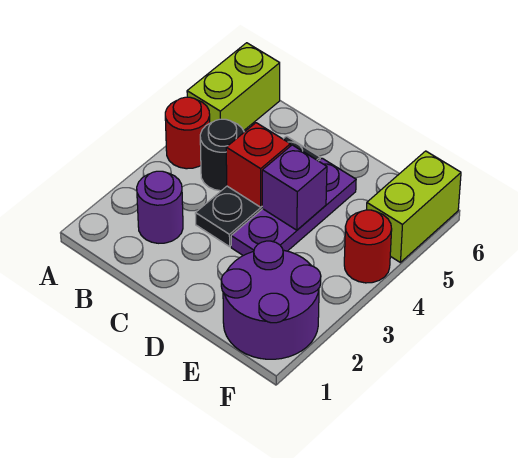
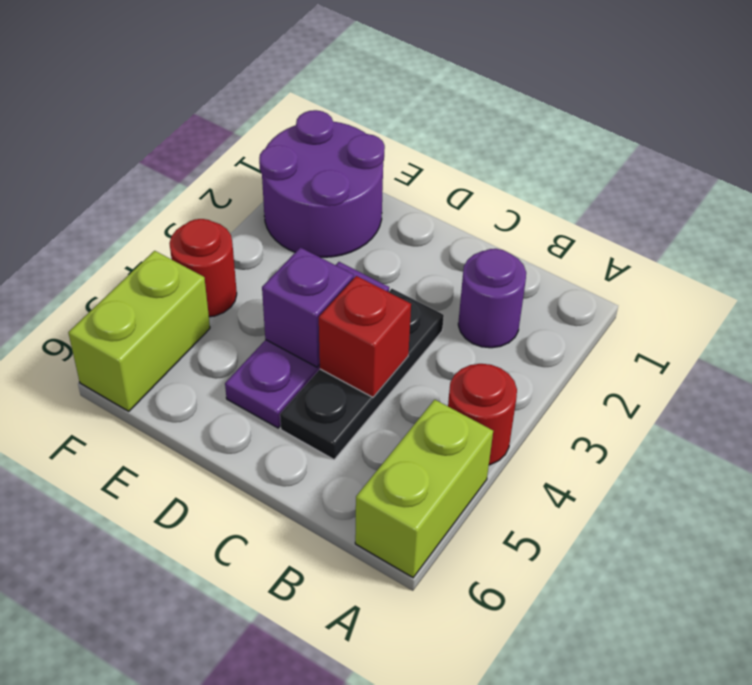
black round brick B4 level 1 -> none

